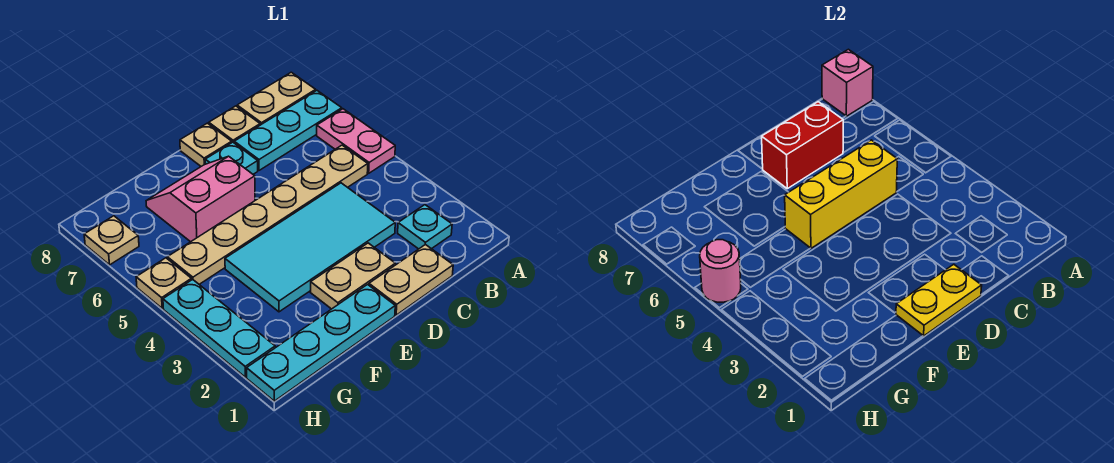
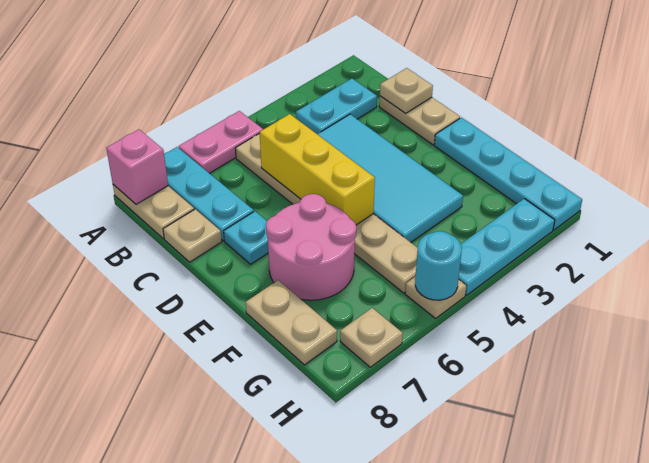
cyan plate B2 level 1 -> cyan plate B2:B3 level 1
red brick C7:D7 level 2 -> none
yellow plate D1:E1 level 2 -> none
tan plate D2:E2 level 1 -> tan plate F8:G8 level 1
tan plate D8 level 1 -> tan plate C1 level 2
pink slope E6:F7 level 1 top 6 -> pink round brick E6:F7 level 1
pink round brick H5 level 2 -> cyan round brick H5 level 2

